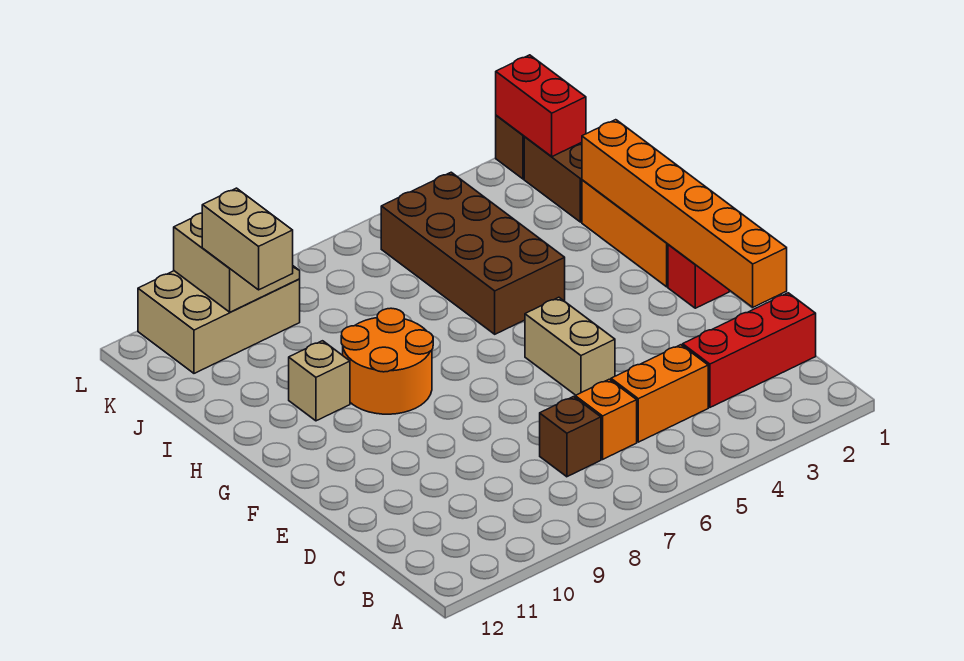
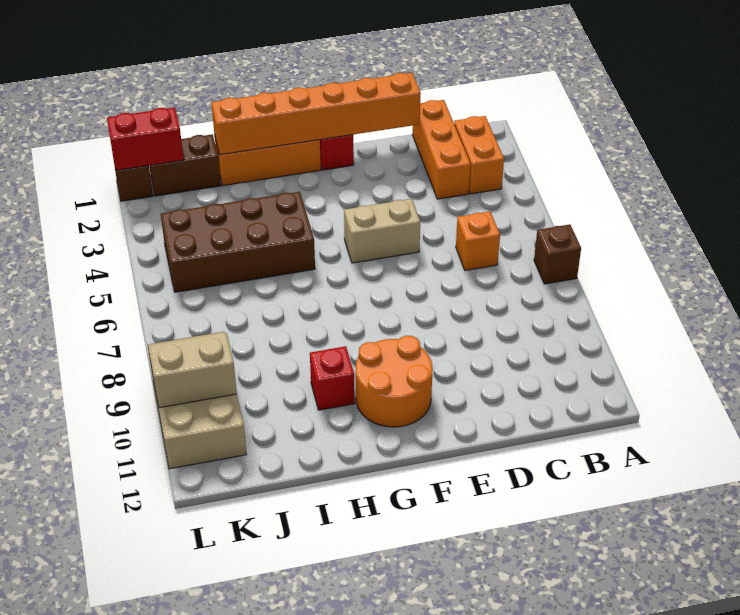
red brick C1:C3 level 1 -> orange brick C1:C3 level 1
orange brick C4:C5 level 1 -> orange brick B2:B3 level 1
brown brick C7 level 1 -> brown brick A7 level 1
orange round brick G8:H9 level 1 -> orange round brick F10:G11 level 1
tan brick H10 level 1 -> red brick H10 level 1
tan brick J10:K10 level 3 -> none

